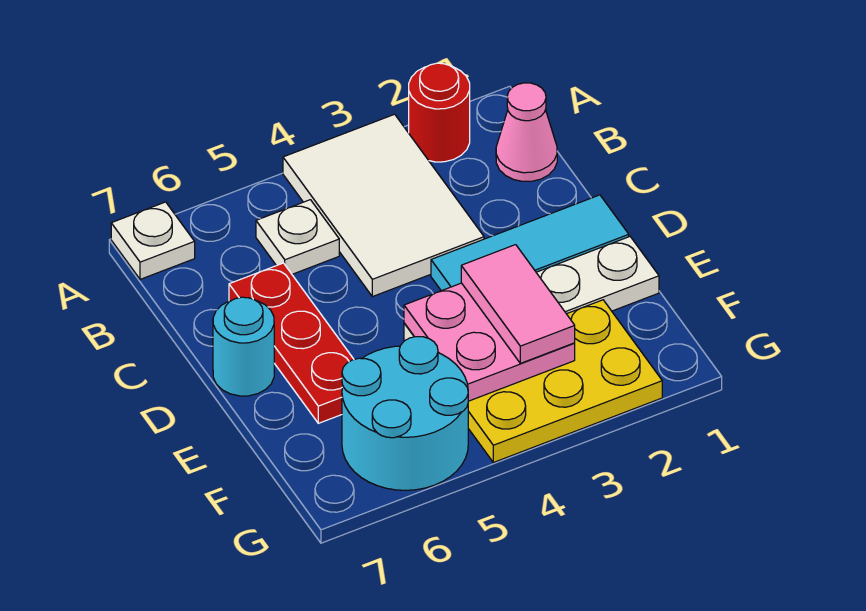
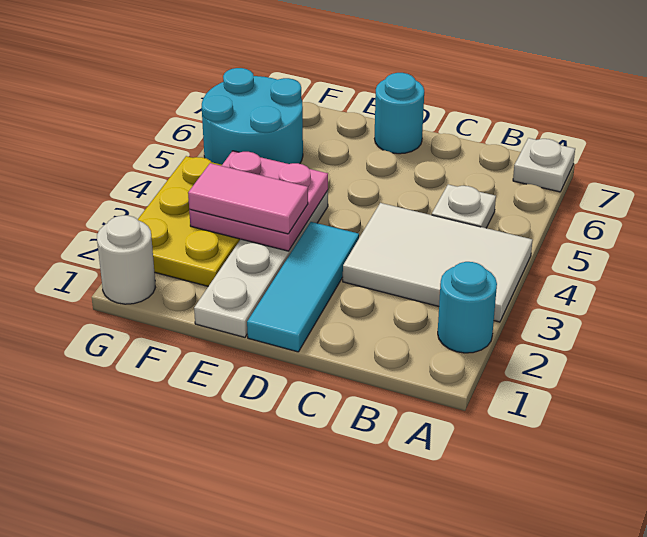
red round brick A2 level 1 -> cyan round brick A2 level 1
pink cone B1 level 1 -> none
red plate C6:E6 level 1 -> none
none -> white round brick G1 level 1

